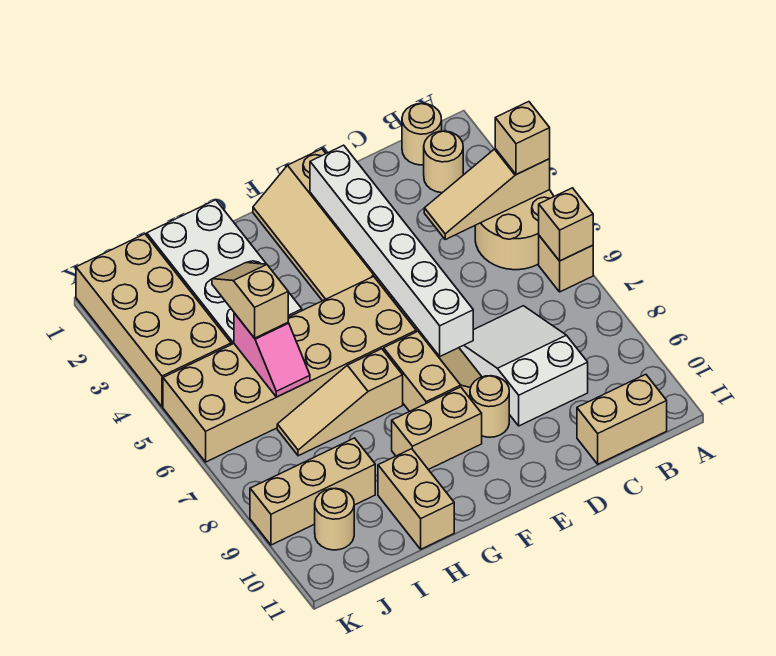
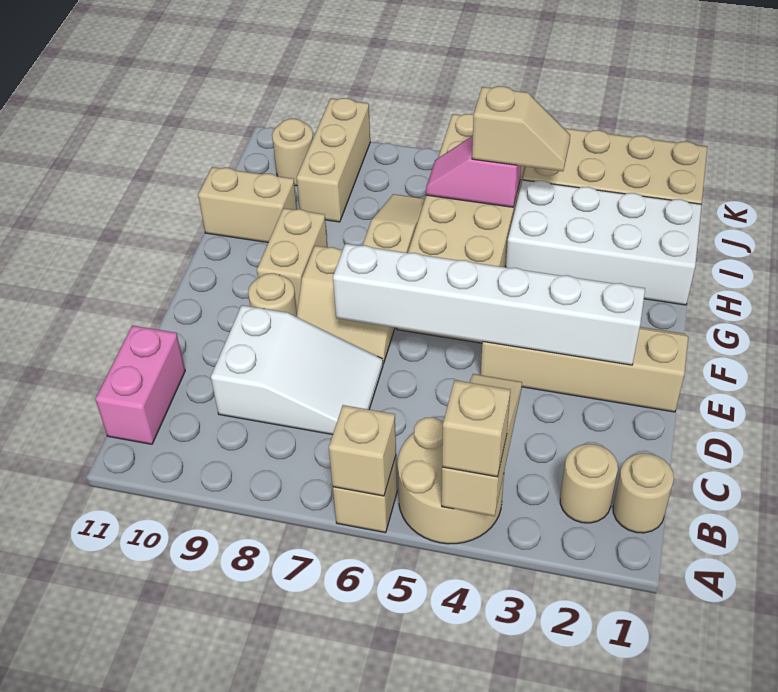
tan brick B11:C11 level 1 -> pink brick B11:C11 level 1

